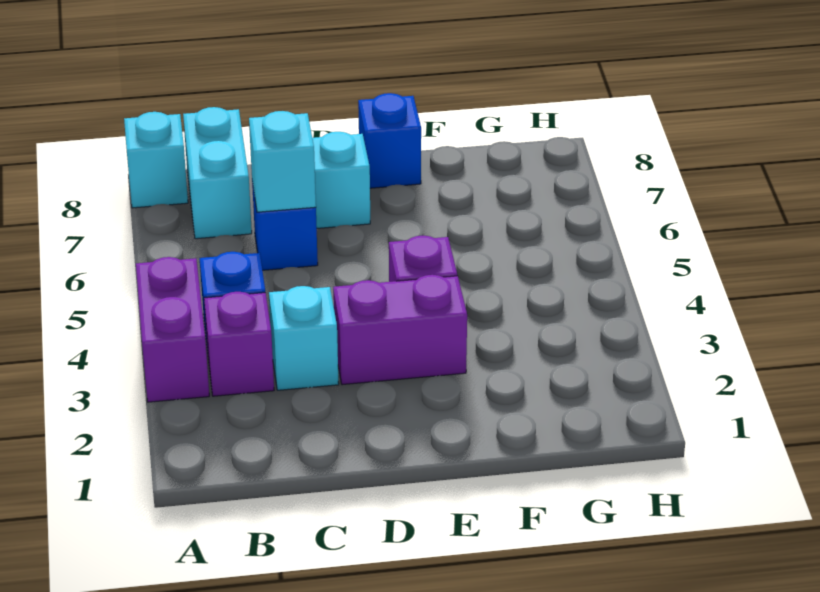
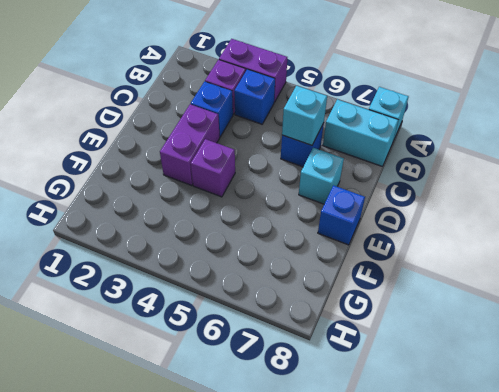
cyan brick C3 level 1 -> blue brick C3 level 1

